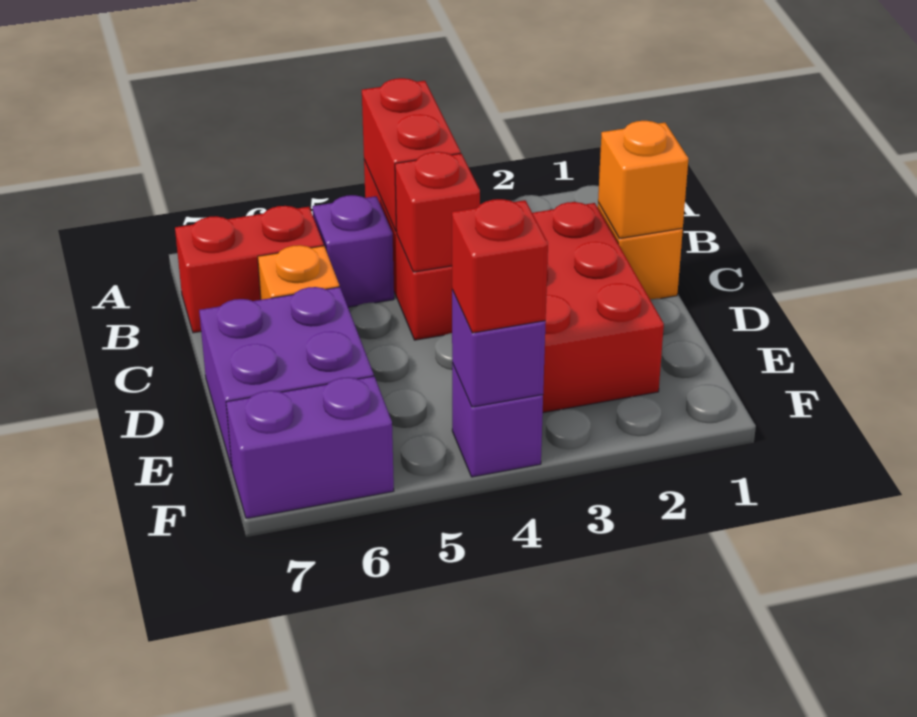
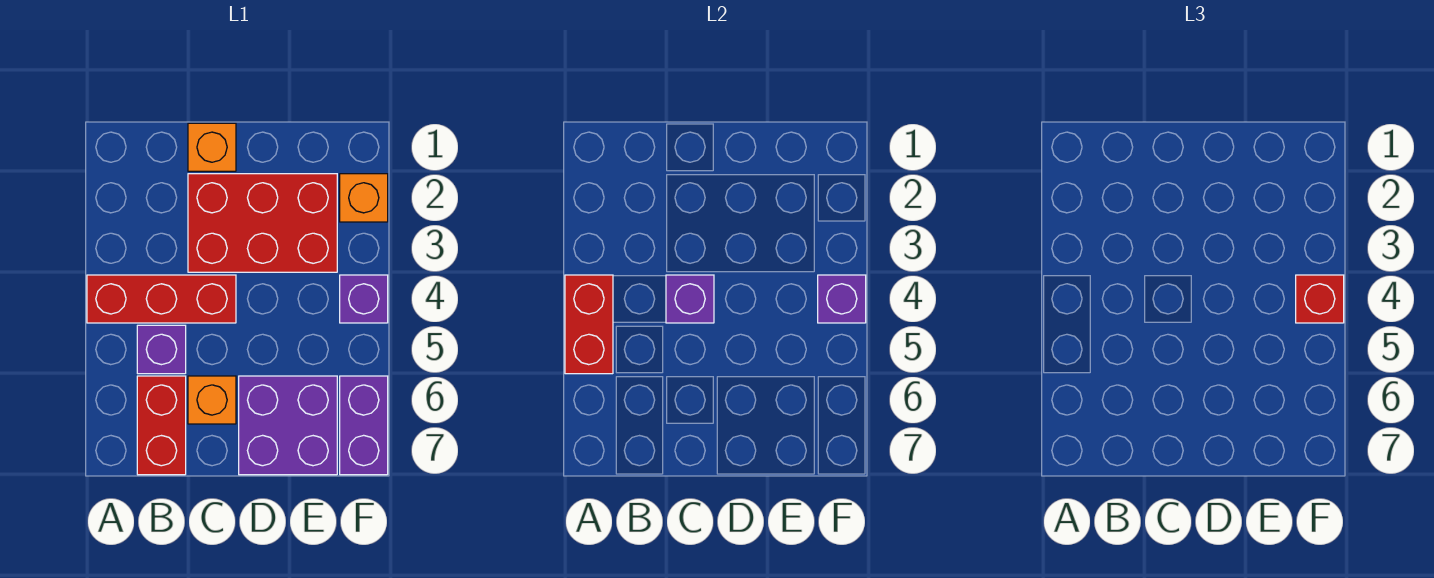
red brick A4:B4 level 2 -> red brick A4:A5 level 2
orange brick C1 level 2 -> orange brick F2 level 1
red brick C4 level 2 -> purple brick C4 level 2

